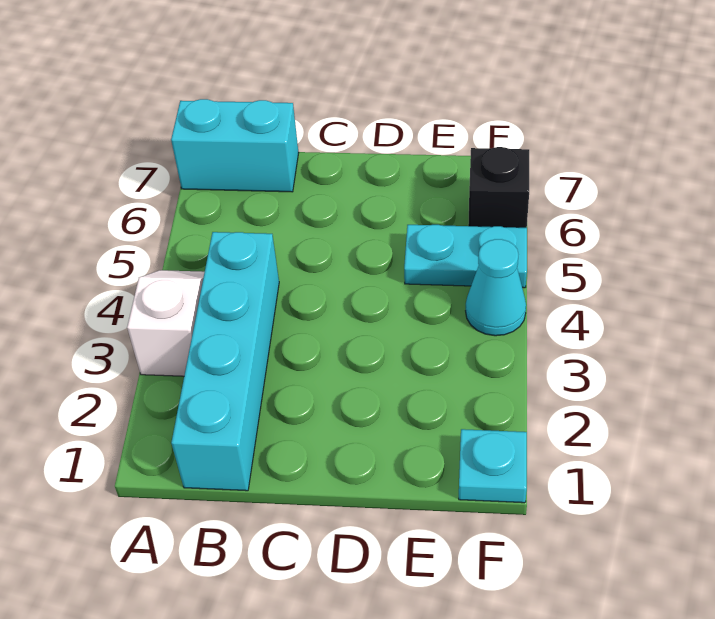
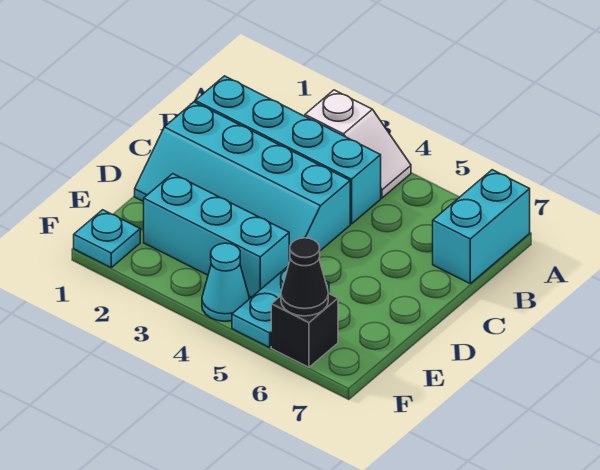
none -> cyan slope C1:D4 level 1 top C
none -> cyan brick E2:E4 level 1
none -> black cone F6 level 2

